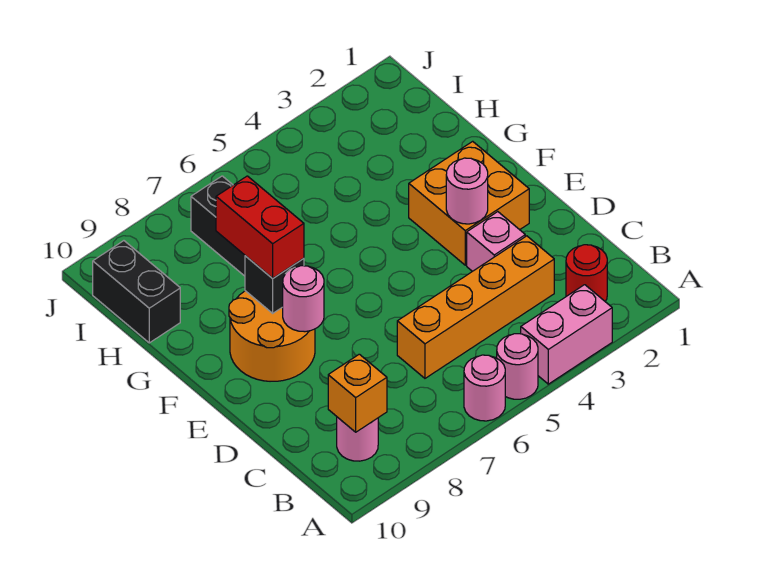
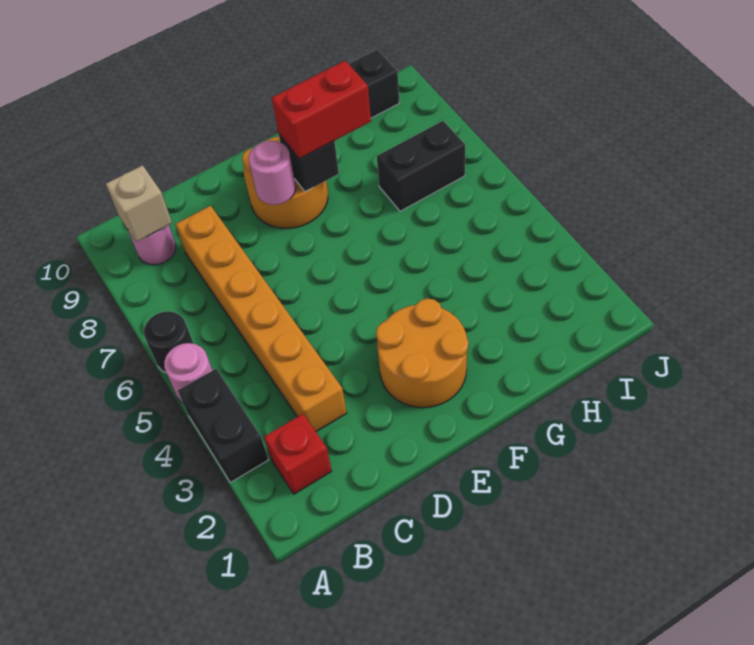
pink brick A3:A4 level 1 -> black brick A3:A4 level 1
pink round brick A6 level 1 -> black round brick A6 level 1
red round brick B2 level 1 -> red brick B2 level 1
orange brick B9 level 2 -> tan brick B9 level 2
orange brick C3:C6 level 1 -> orange brick C3:C8 level 1
pink brick D3 level 1 -> none
orange brick E2:F3 level 1 -> orange round brick E2:F3 level 1
pink round brick E3 level 2 -> none

